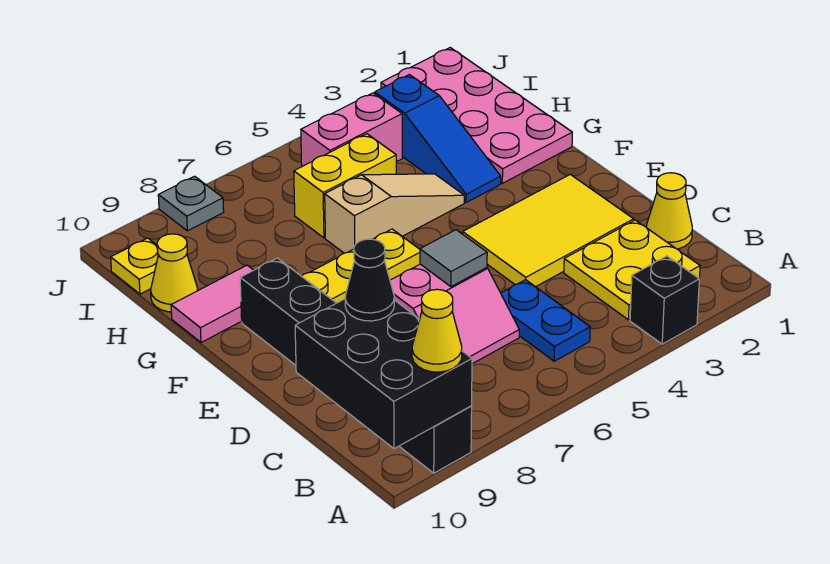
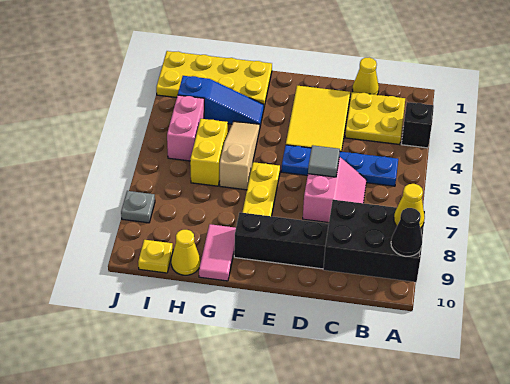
blue plate B5:C5 level 1 -> blue plate B5:E5 level 1
black cone C9 level 3 -> black cone A10 level 3
pink plate G1:J2 level 1 -> yellow plate G1:J2 level 1

